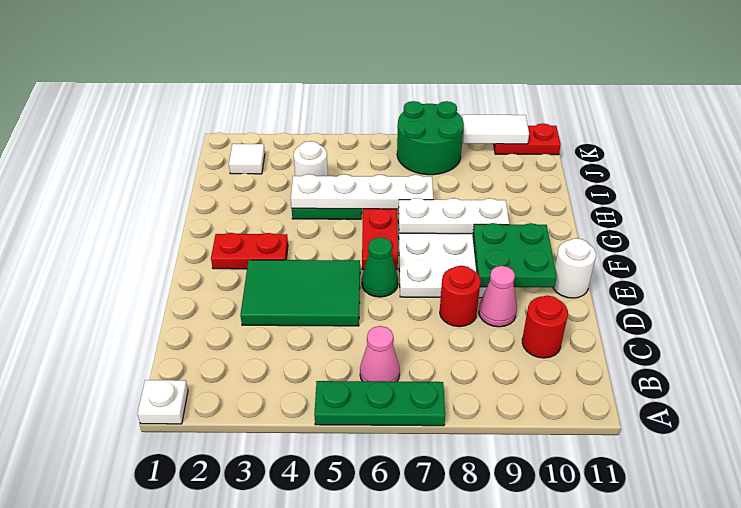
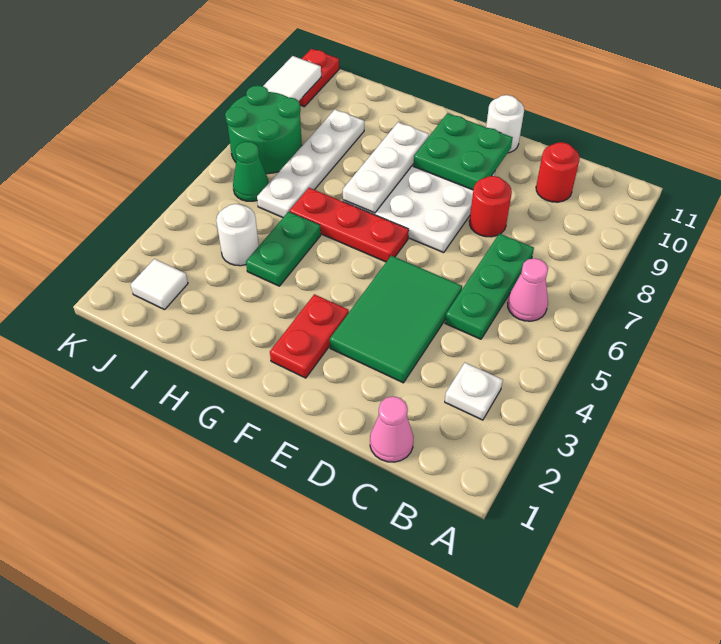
white plate A1 level 1 -> white plate B3 level 1
green plate A5:A7 level 1 -> green plate C5:C7 level 1
pink cone D9 level 1 -> pink cone C1 level 1
green cone E6 level 1 -> green cone J6 level 1
white plate H4:H7 level 2 -> white plate I6:I9 level 1

